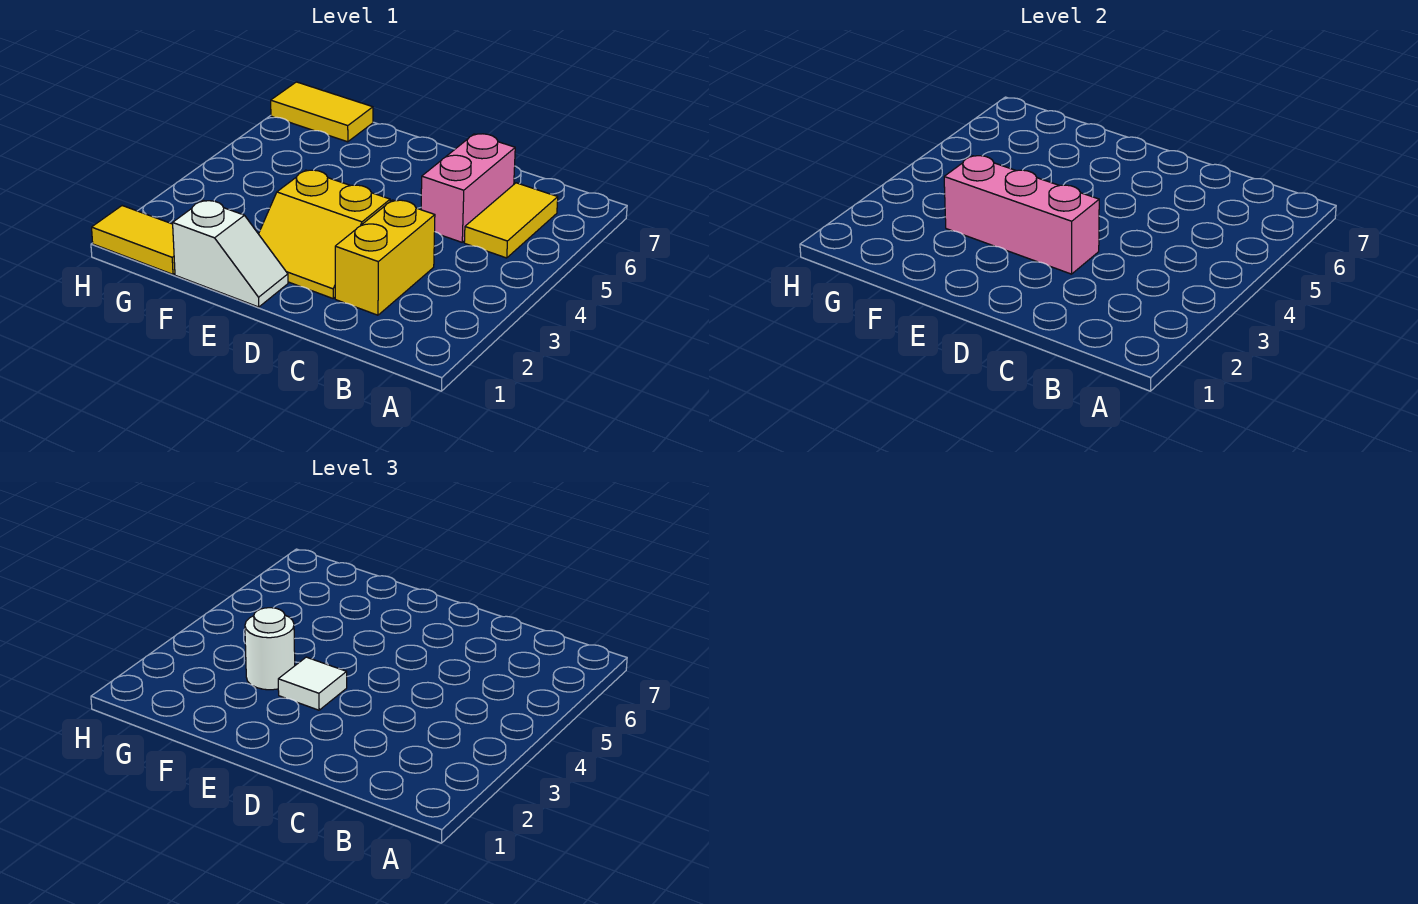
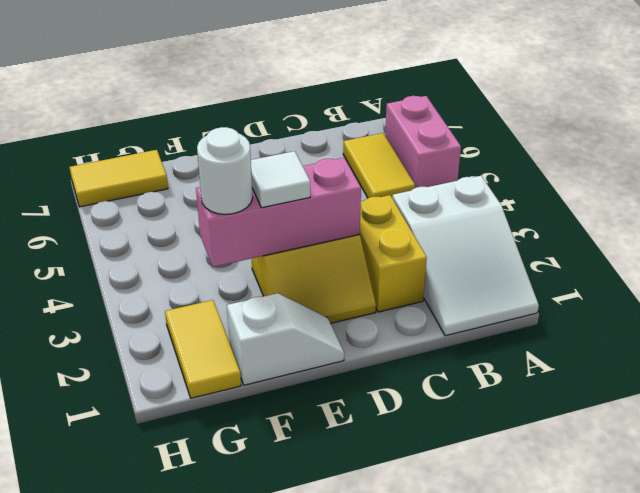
none -> white slope A1:B3 level 1 top 3
pink brick C5:C6 level 1 -> pink brick A5:A6 level 1
yellow tile G1:H1 level 1 -> yellow tile G1:G2 level 1

